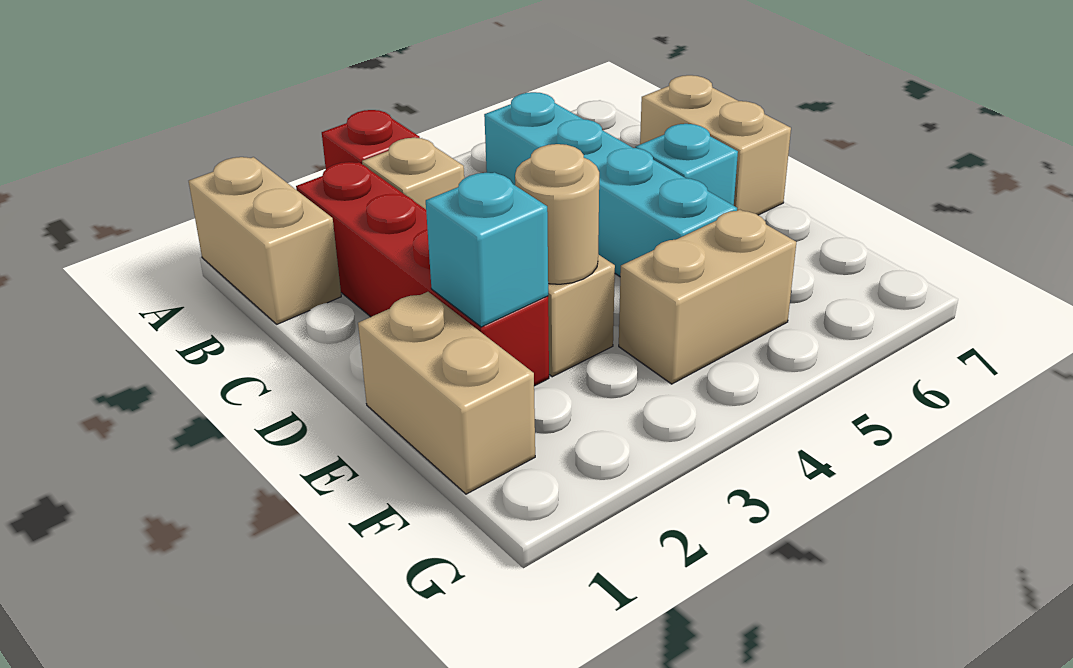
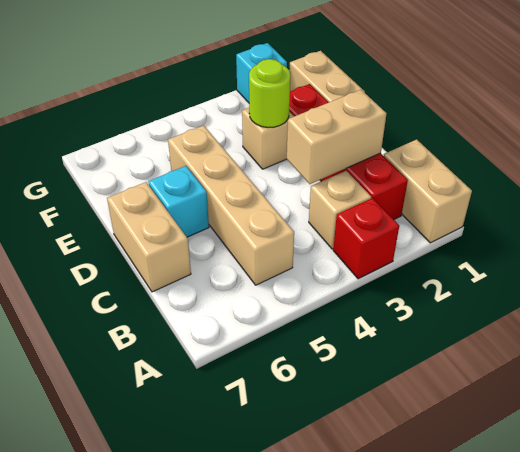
cyan brick B5:E5 level 1 -> tan brick B5:E5 level 1
cyan brick E2 level 2 -> cyan brick G2 level 1
tan round brick E3 level 2 -> lime round brick E3 level 2
tan brick F4:F5 level 1 -> tan brick C2:C3 level 2

